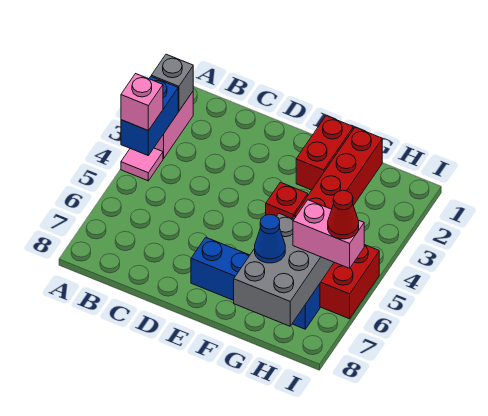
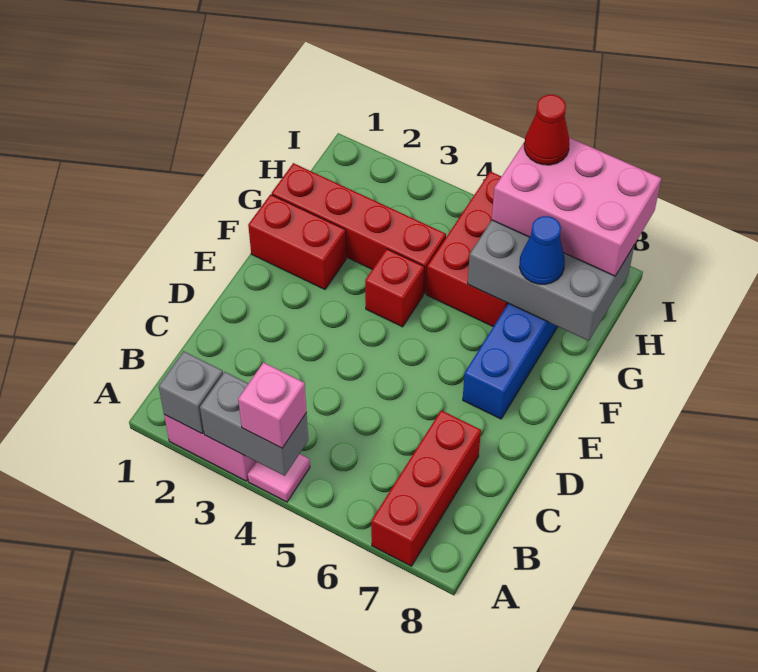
blue brick A3:A4 level 2 -> grey brick A3:A4 level 2
none -> red brick A7:C7 level 1
pink brick H6:I6 level 3 -> pink brick H6:I8 level 3

